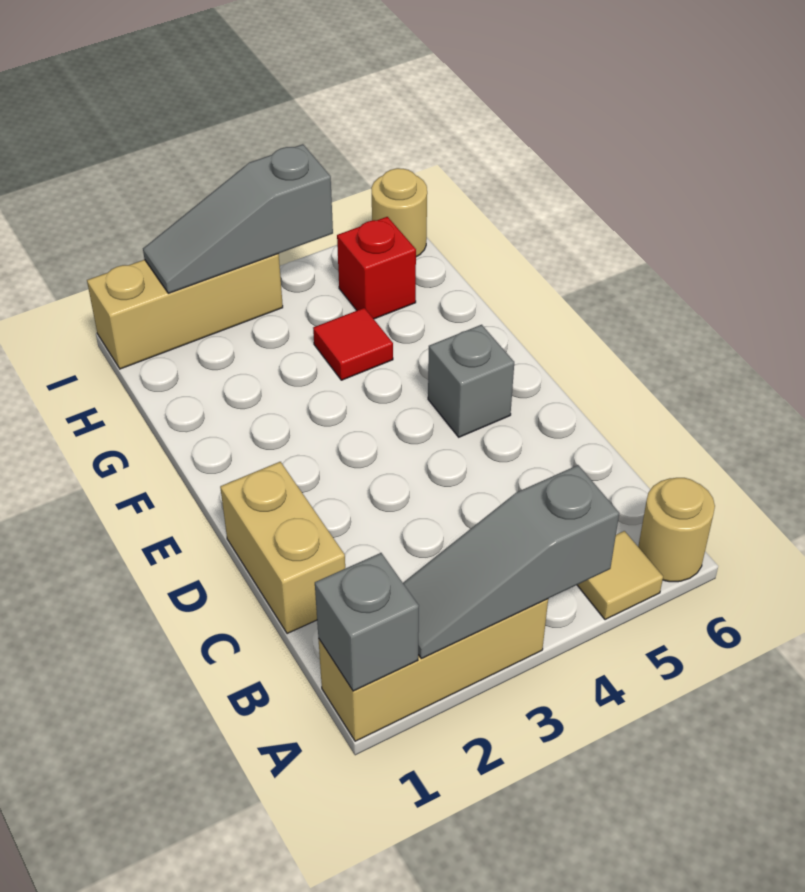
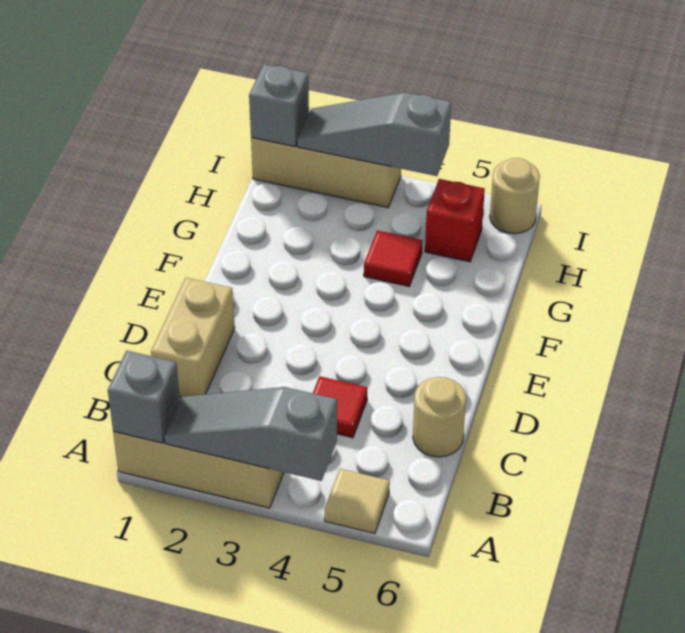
tan round brick A6 level 1 -> tan round brick C6 level 1
none -> red tile C4 level 1
grey brick E5 level 1 -> grey brick I1 level 2

